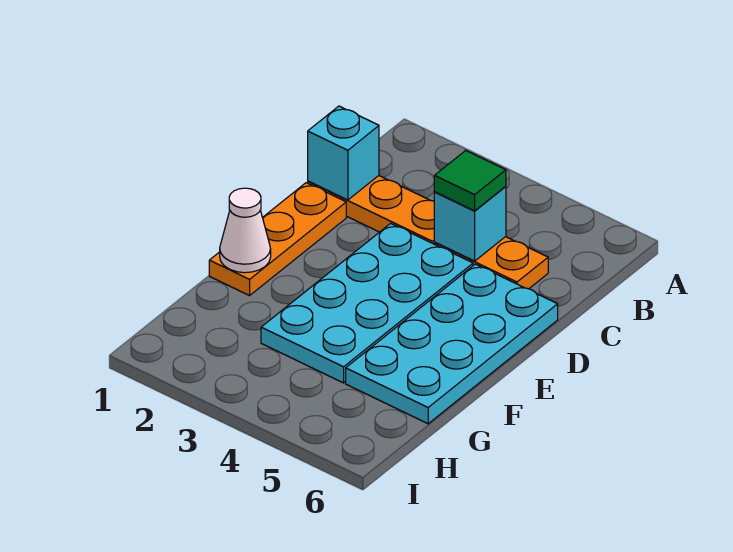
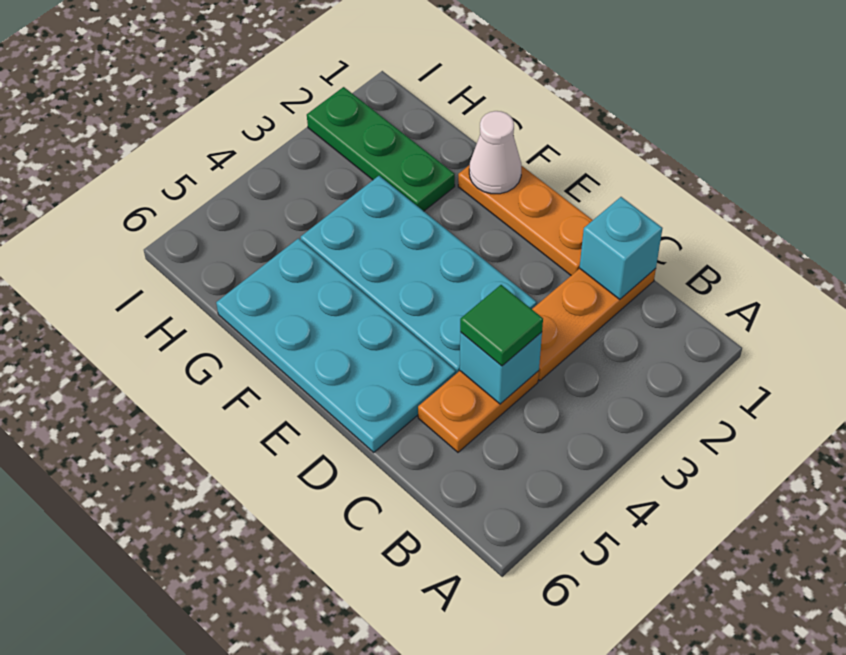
none -> green plate G2:I2 level 1

